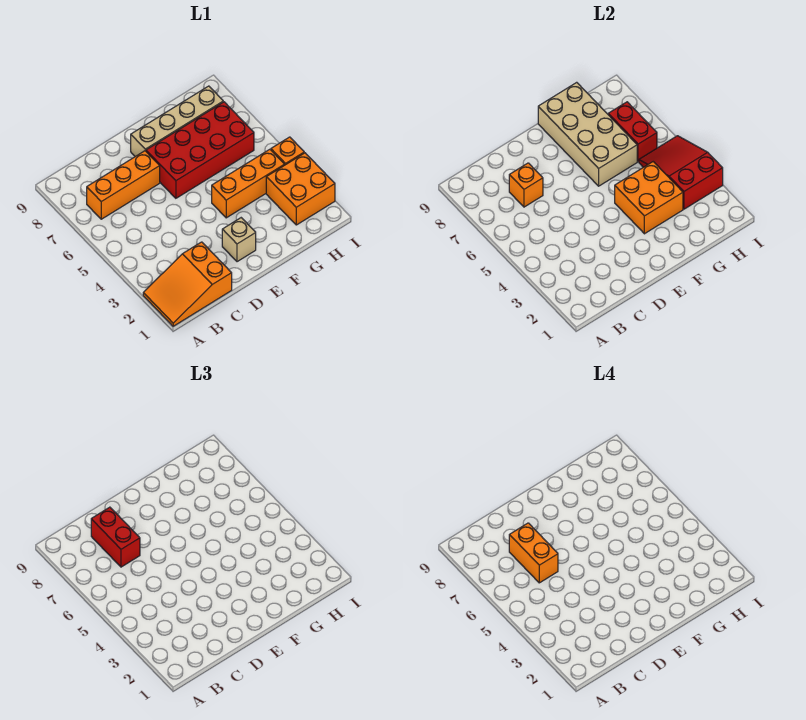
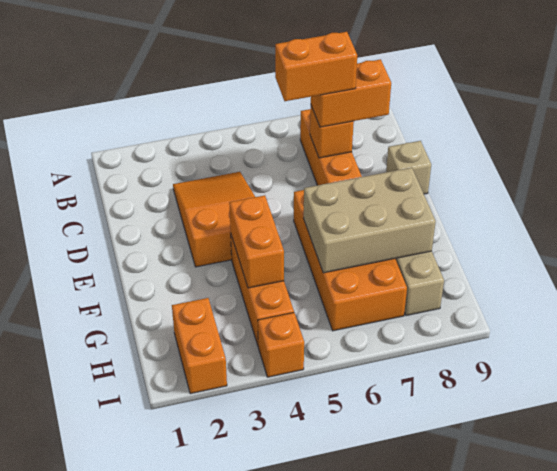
orange slope A1:C2 level 1 top C -> orange slope C3:E4 level 1 top E
red brick C7:C8 level 3 -> orange brick C7:C8 level 3
tan brick E2 level 1 -> tan brick D9 level 1
red brick E6:H7 level 1 -> orange brick E6:H7 level 1
orange brick F3:G4 level 2 -> orange brick F4:G4 level 2
tan brick F6:G9 level 2 -> tan brick F6:G8 level 2
orange brick H2:I3 level 1 -> orange brick H2:I2 level 1
red slope H3:I5 level 2 top 3 -> none
red brick H6:H7 level 2 -> none

